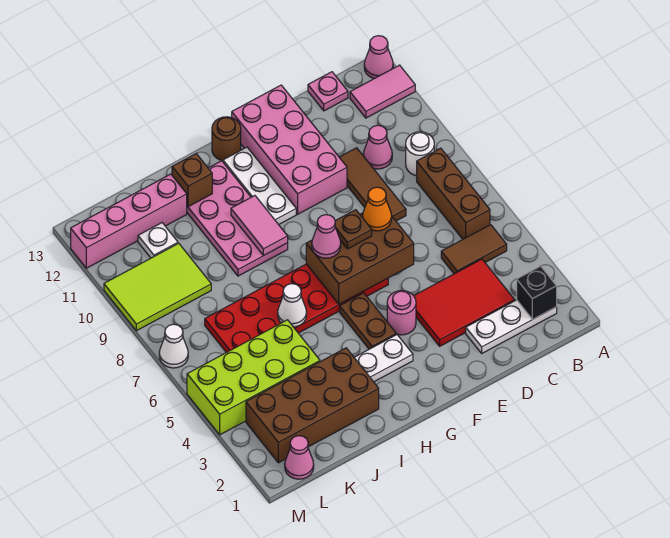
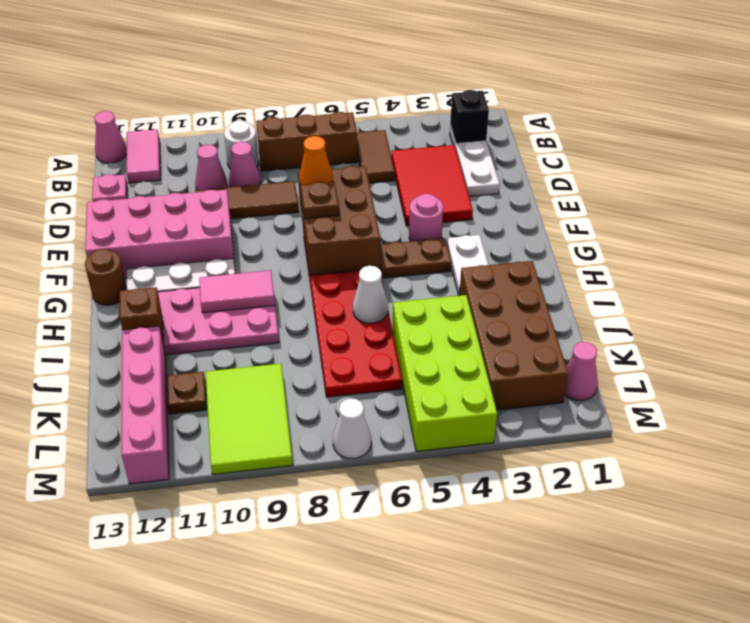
pink cone G7 level 3 -> pink cone C9 level 1
white plate K11 level 1 -> brown plate K11 level 1

